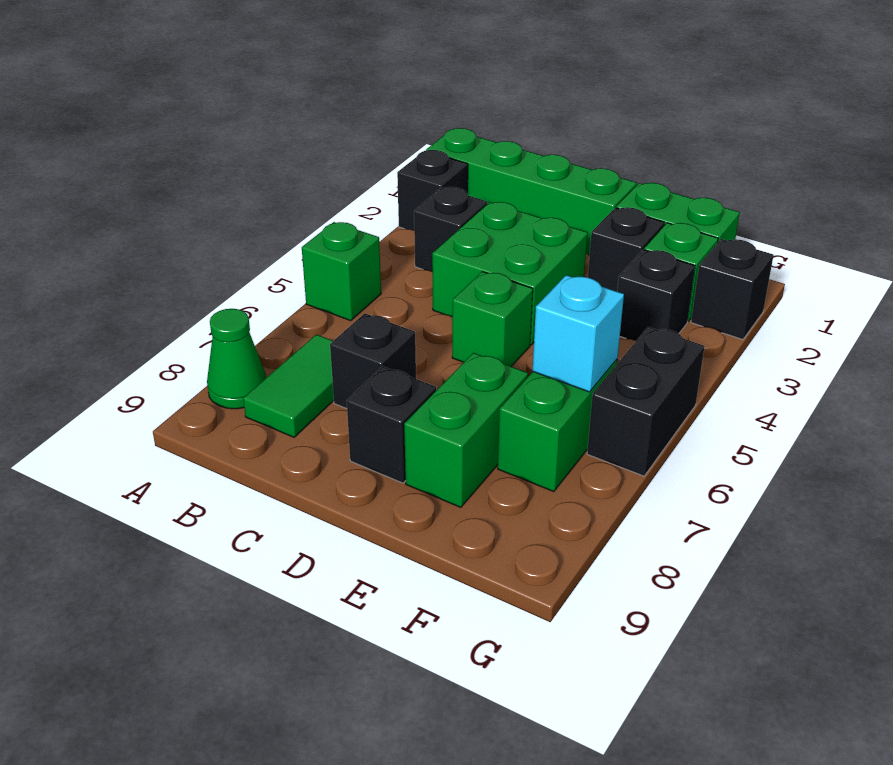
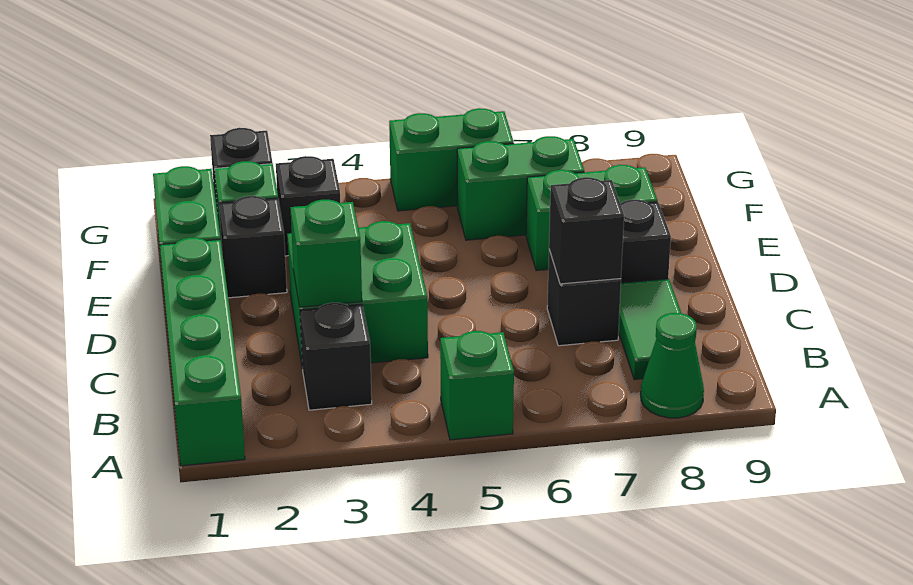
black brick A2 level 1 -> black brick C7 level 2
green tile B7:B8 level 1 -> green tile B8:C8 level 1
green brick D5 level 1 -> green brick C3 level 2
cyan brick F6 level 2 -> none
black brick G5:G6 level 1 -> green brick G5:G6 level 1

